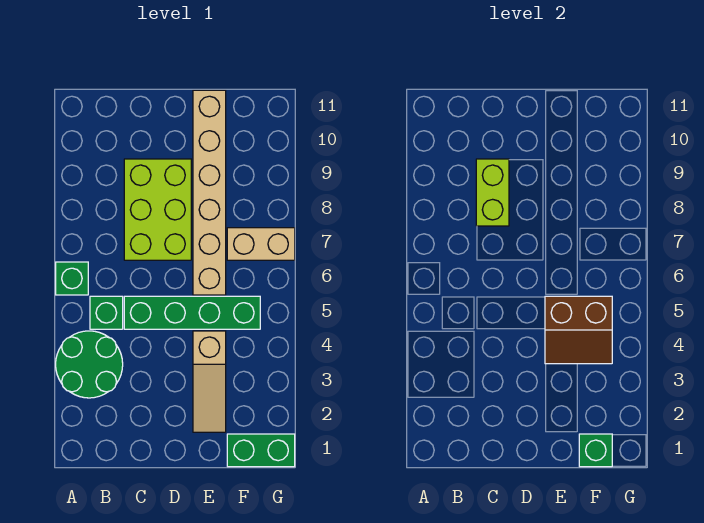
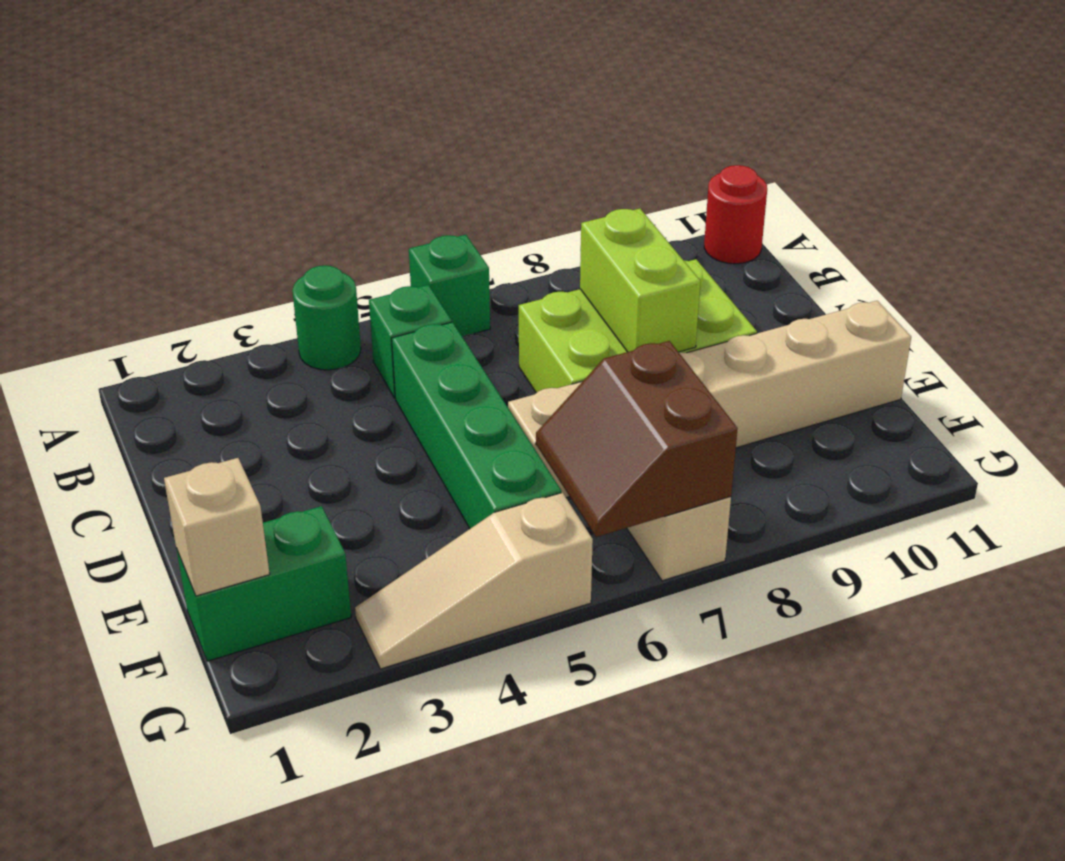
green round brick A3:B4 level 1 -> green round brick A4 level 1
none -> red round brick A11 level 1
lime brick C8:C9 level 2 -> lime brick C8:D8 level 2
tan slope E2:E4 level 1 top 4 -> tan slope G3:G5 level 1 top 5
brown slope E4:F5 level 2 top 5 -> brown slope F6:G7 level 2 top 7
green brick F1:G1 level 1 -> green brick F1:F2 level 1
green brick F1 level 2 -> tan brick F1 level 2

